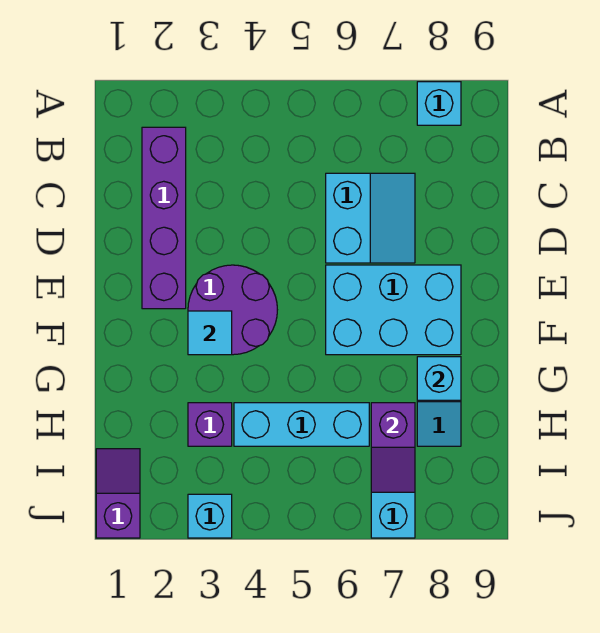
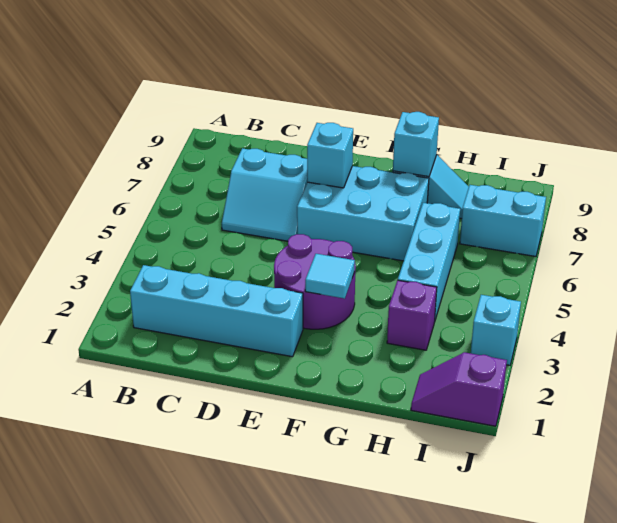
cyan brick A8 level 1 -> cyan brick E7 level 2
purple brick B2:E2 level 1 -> cyan brick B2:E2 level 1
cyan slope C6:D7 level 1 top 6 -> cyan slope C6:D7 level 1 top 7
cyan brick E6:F8 level 1 -> cyan brick E6:G7 level 1
purple slope H7:I7 level 2 top H -> none

